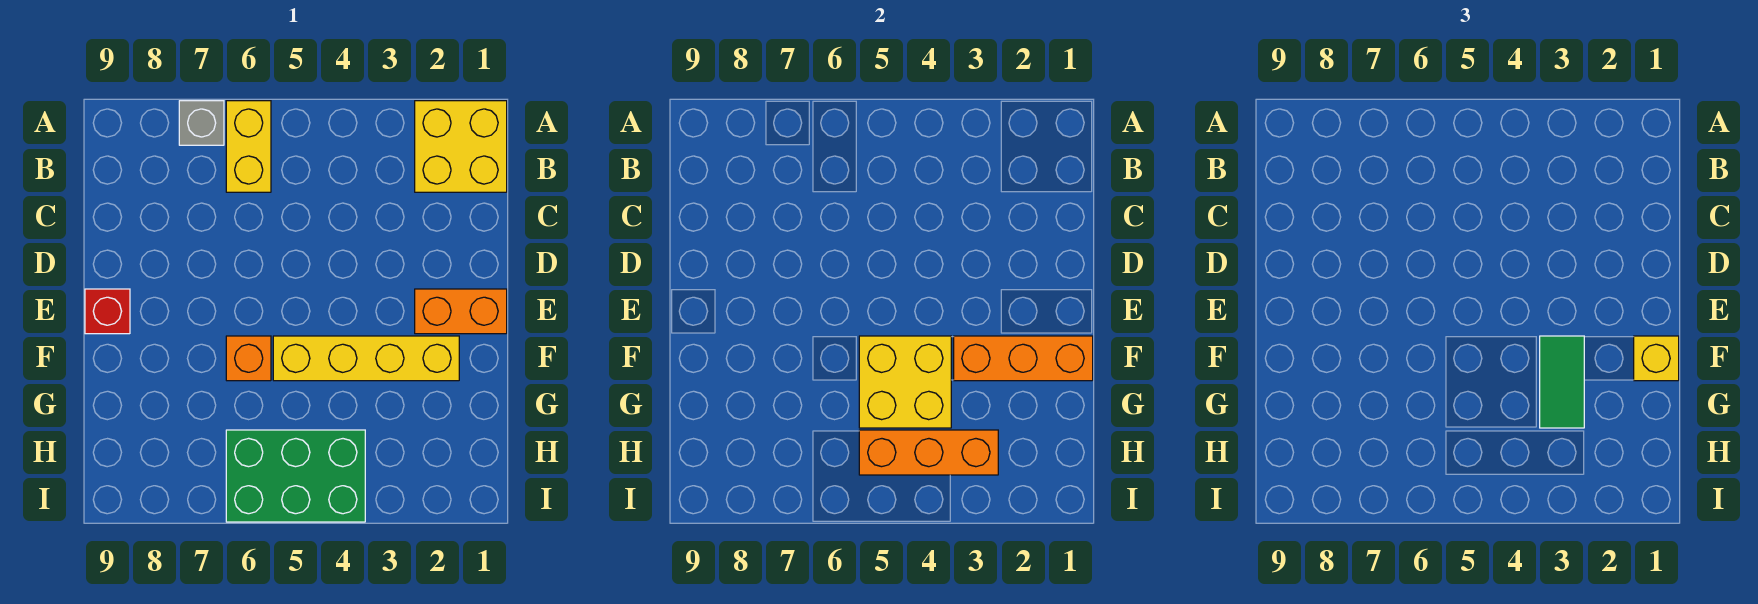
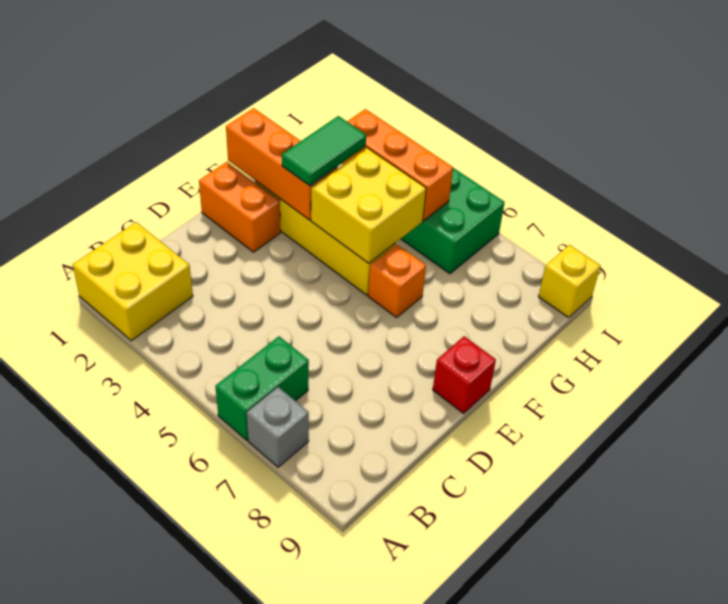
yellow brick A6:B6 level 1 -> green brick A6:B6 level 1
yellow brick F1 level 3 -> yellow brick I9 level 1

